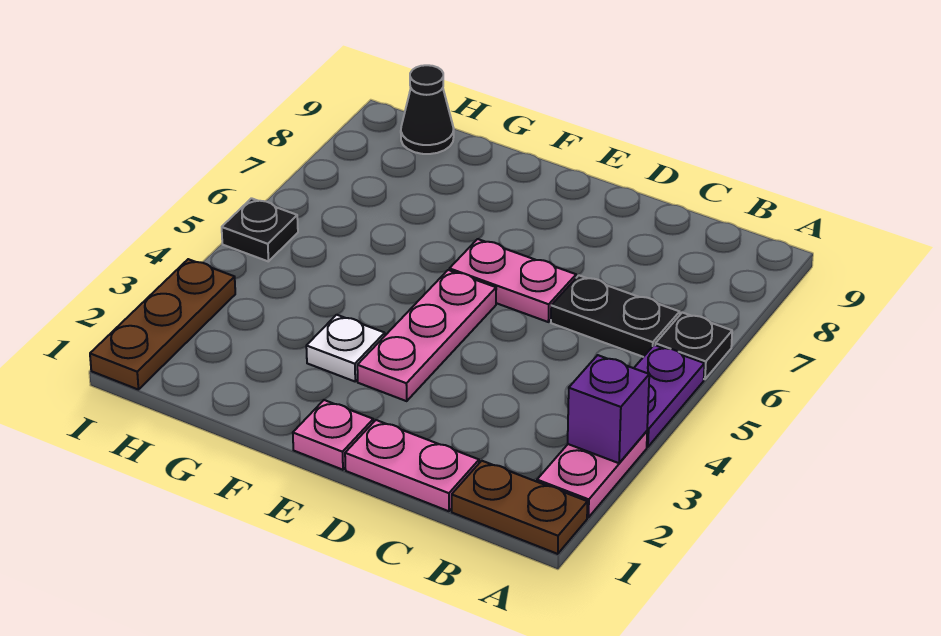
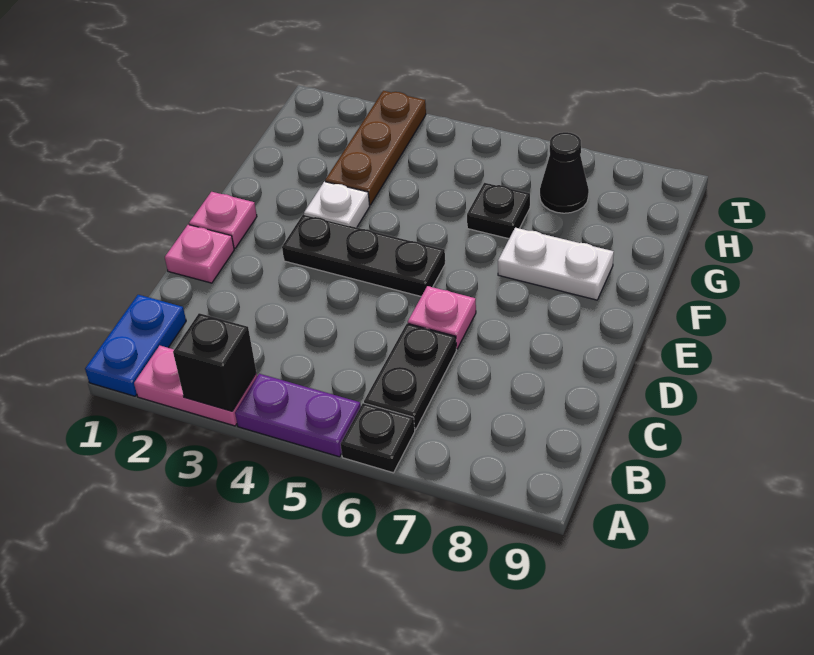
brown plate A1:B1 level 1 -> blue plate A1:B1 level 1
purple brick A3 level 2 -> black brick A3 level 2
pink plate C1:D1 level 1 -> pink plate D1 level 1
pink plate D6:E6 level 1 -> pink plate D6 level 1
pink plate E3:E5 level 1 -> black plate E3:E5 level 1
none -> white plate F7:F8 level 1
black cone H9 level 1 -> black cone H7 level 1
brown plate I1:I3 level 1 -> brown plate G3:I3 level 1
black plate I5 level 1 -> black plate G6 level 1

